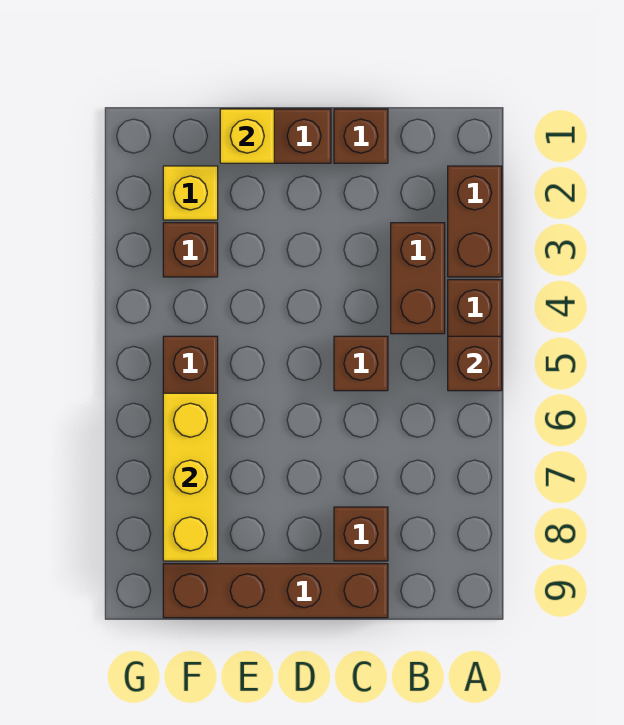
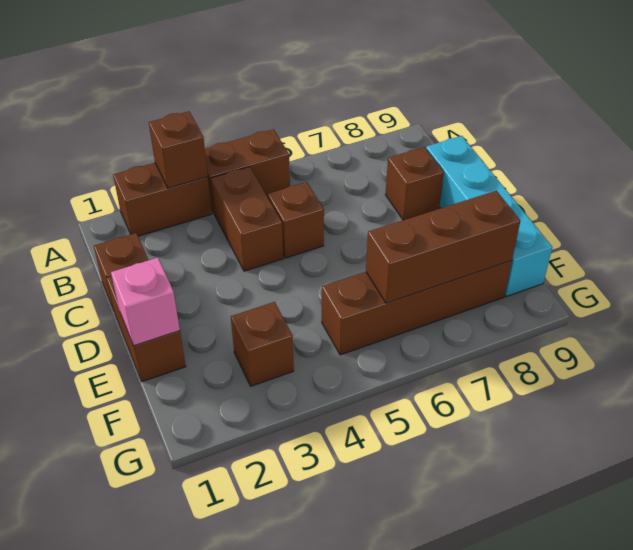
brown brick A5 level 2 -> brown brick A3 level 2
brown brick B3:B4 level 1 -> brown brick B4:C4 level 1
brown brick C9:F9 level 1 -> cyan brick C9:F9 level 1
yellow brick E1 level 2 -> pink brick E1 level 2
yellow brick F2 level 1 -> none
yellow brick F6:F8 level 2 -> brown brick F6:F8 level 2

